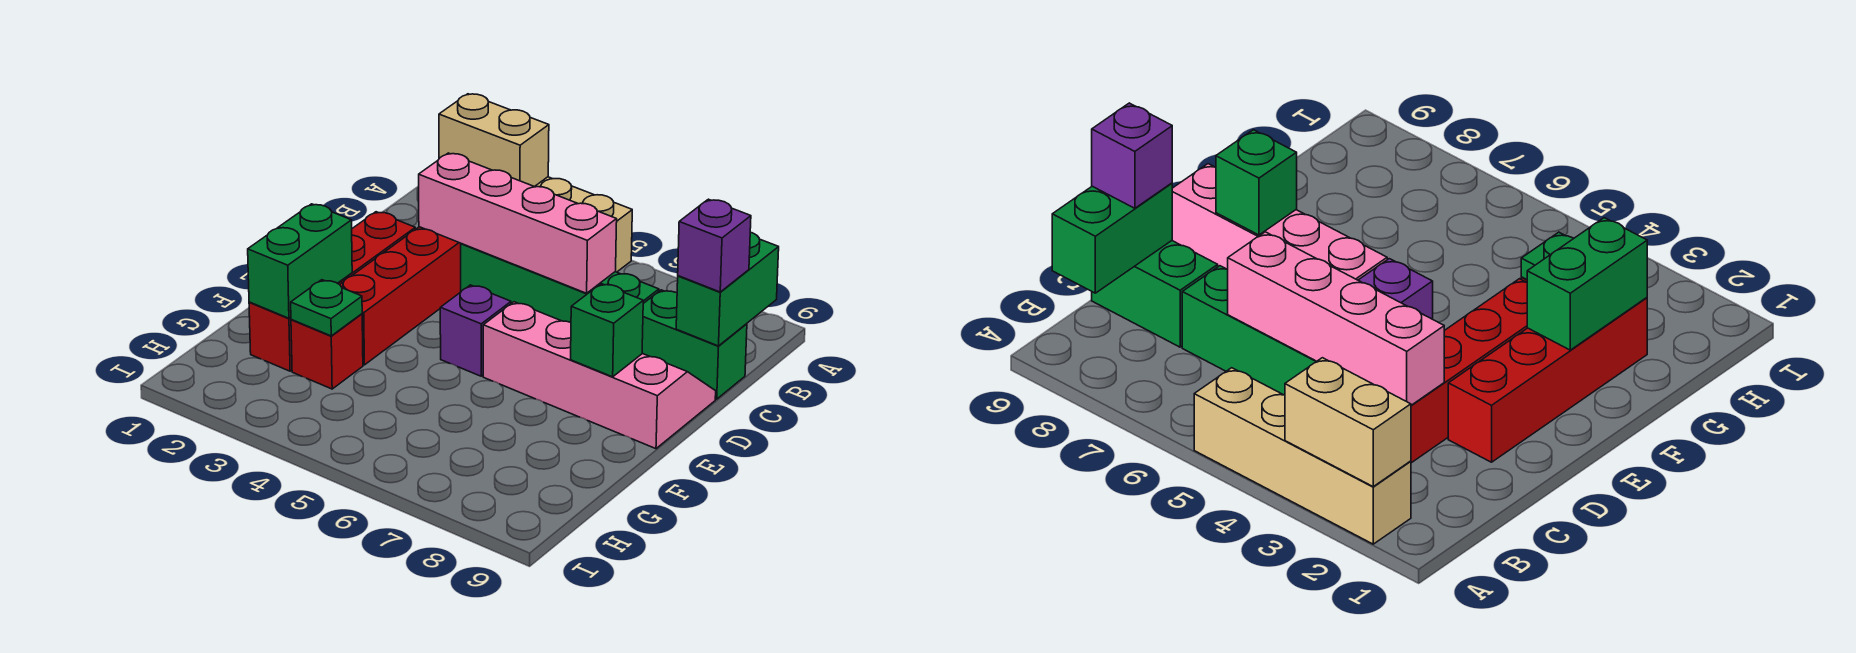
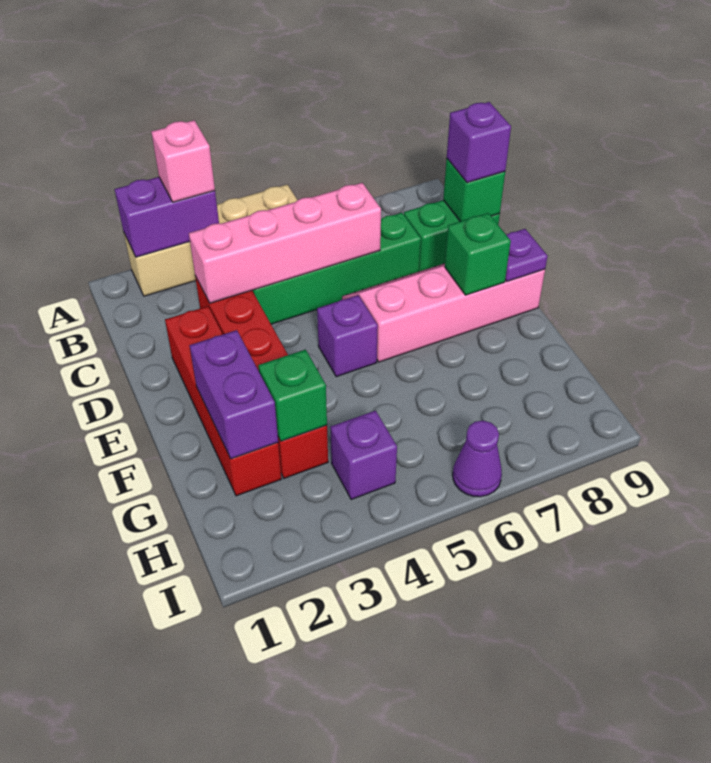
tan brick A2:A3 level 2 -> purple brick A2:A3 level 2
none -> pink brick A3 level 3
green brick B9:C9 level 2 -> green brick C9 level 2
none -> purple plate E9 level 2
green brick F2:G2 level 2 -> purple brick F2:G2 level 2
green plate G3 level 2 -> green brick G3 level 2
none -> purple brick H4 level 1
none -> purple cone I6 level 1

